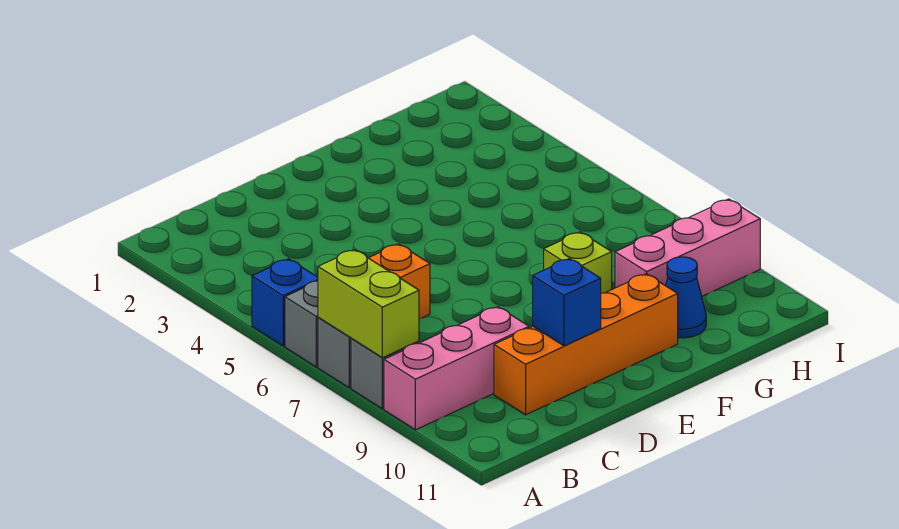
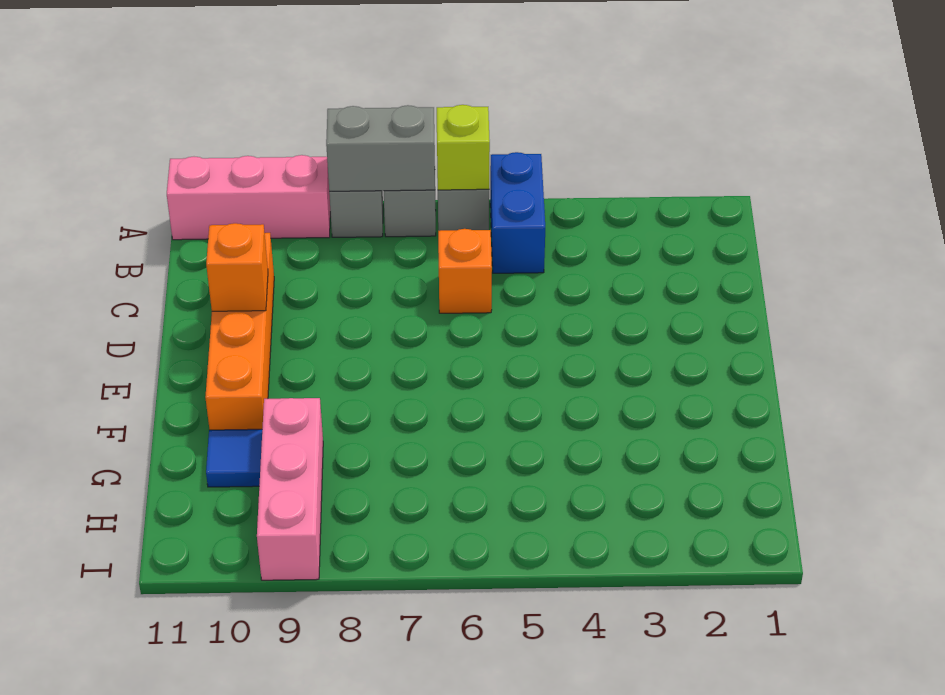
blue brick A5 level 1 -> blue brick A5:B5 level 1
lime brick A7:A8 level 2 -> grey brick A7:A8 level 2
pink brick A9:C9 level 1 -> pink brick A9:A11 level 1
blue brick D10 level 2 -> orange brick D10 level 2
lime brick F8 level 1 -> lime brick A6 level 2
blue cone G10 level 1 -> blue tile G10 level 1

